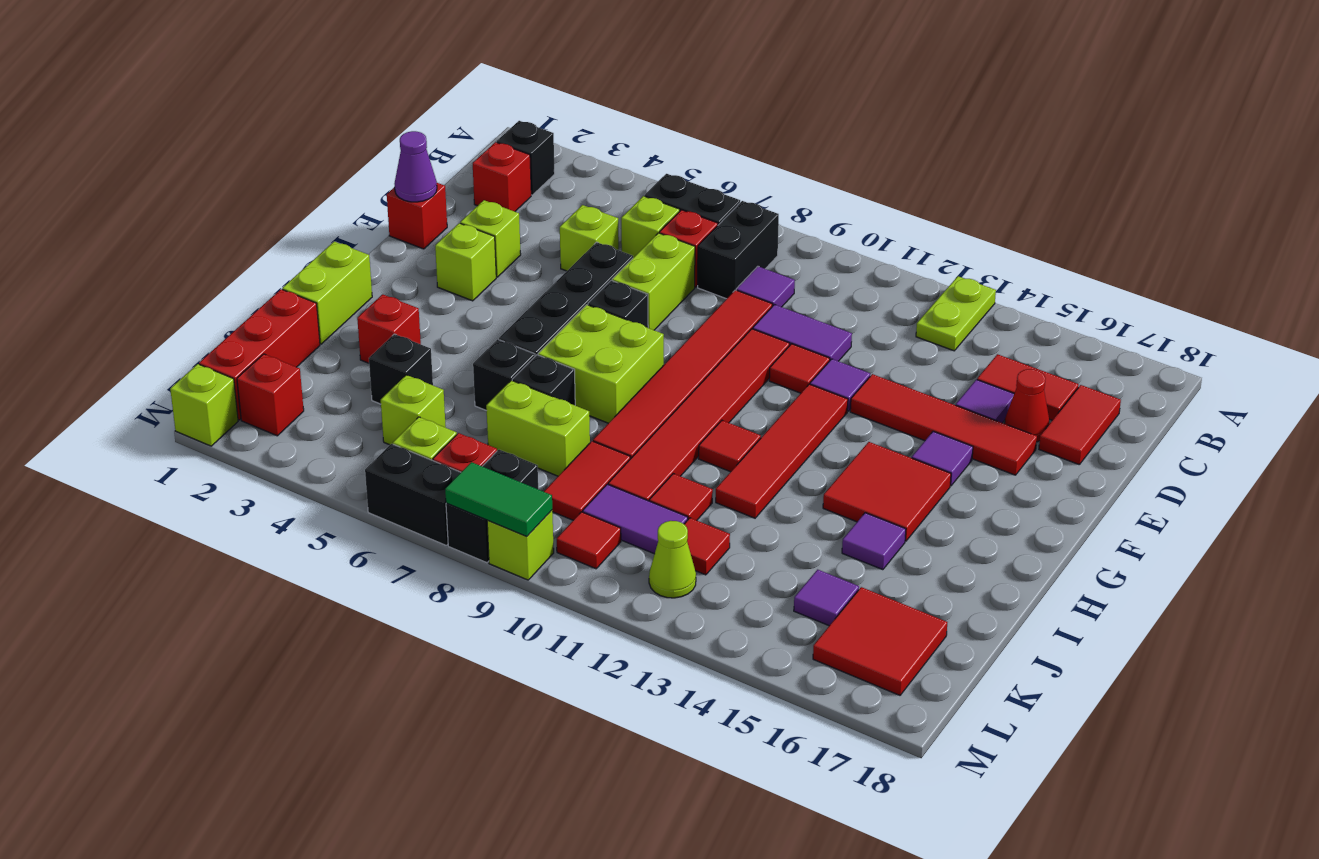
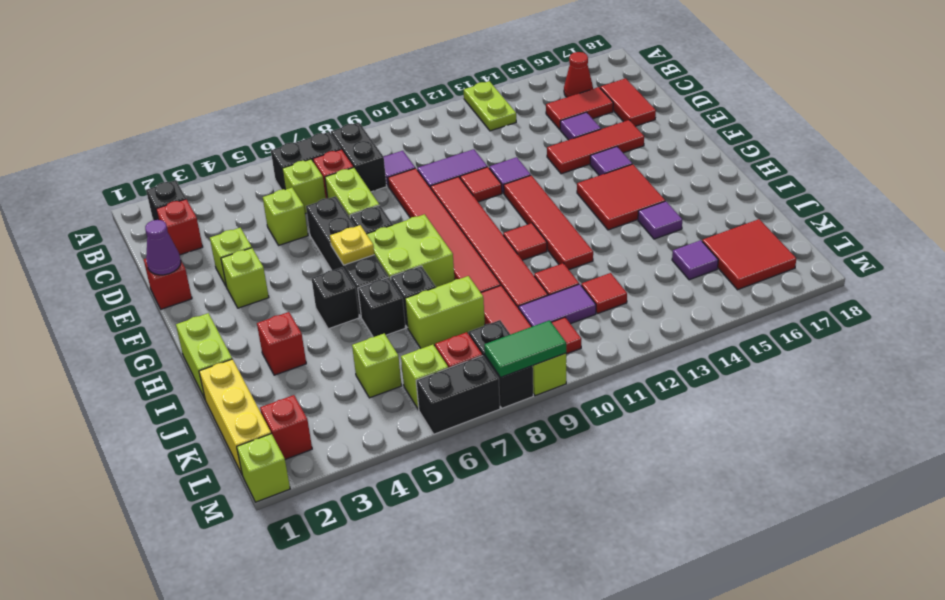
red cone D16 level 1 -> red cone B16 level 1
red tile E13:E16 level 1 -> red tile E14:E16 level 1
none -> yellow plate G6 level 2
red brick J1:L1 level 1 -> yellow brick J1:L1 level 1
black brick J4 level 1 -> black brick H5 level 1
lime cone L12 level 1 -> none

